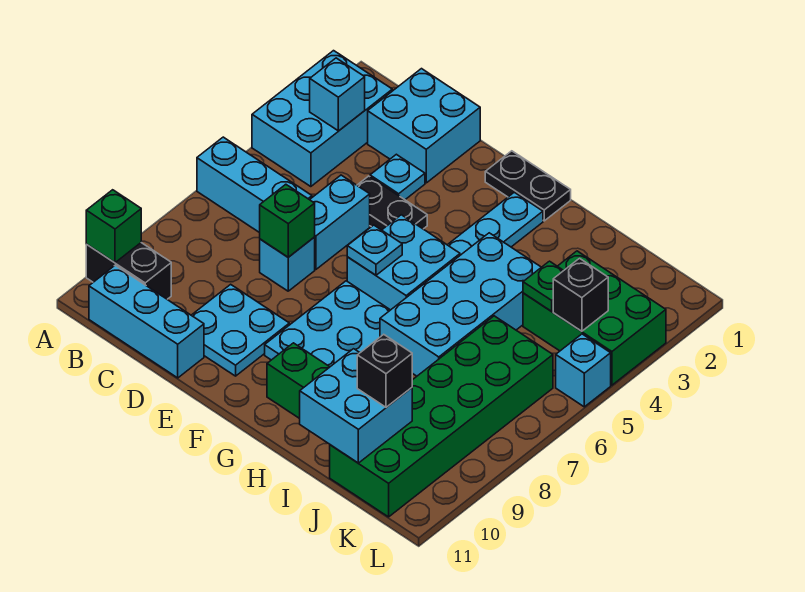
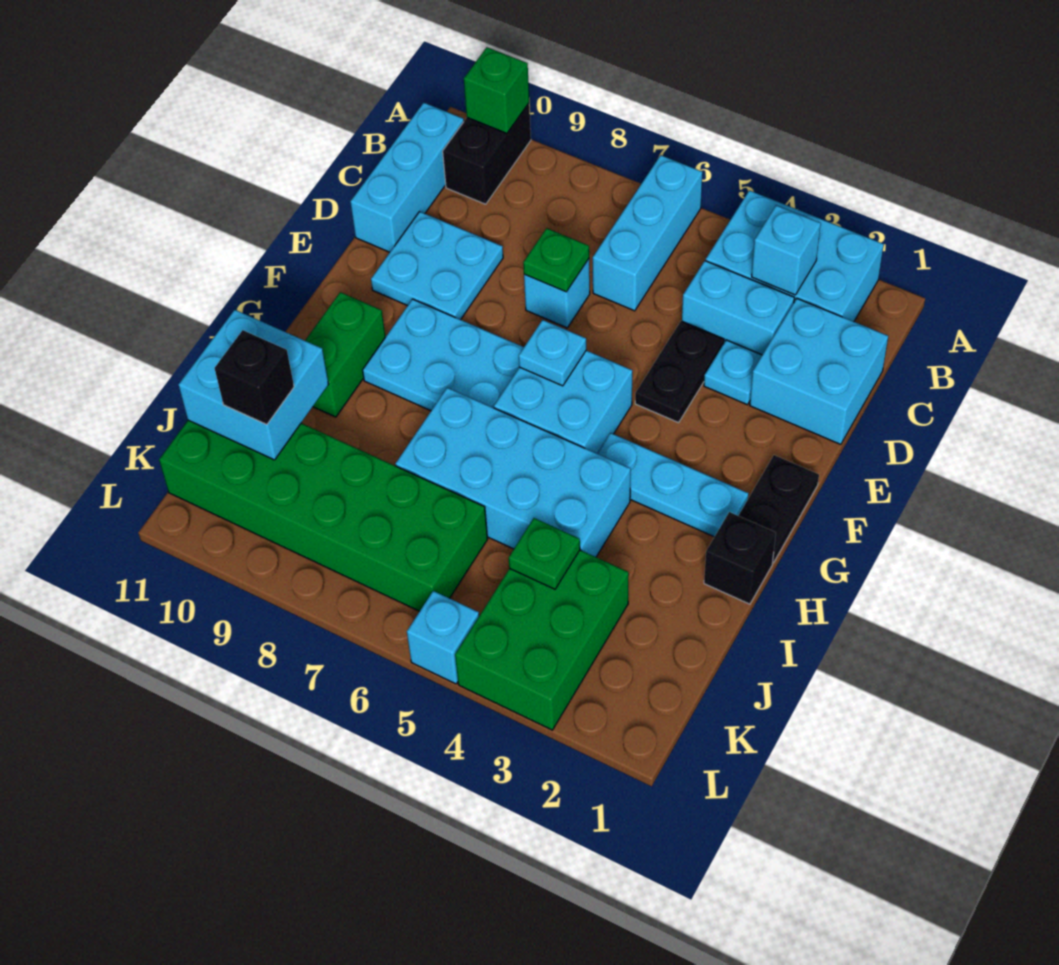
cyan brick D5:D6 level 1 -> cyan brick C3:C4 level 1
green brick D7 level 2 -> green plate D7 level 2
black brick K4 level 2 -> black brick H1 level 1

